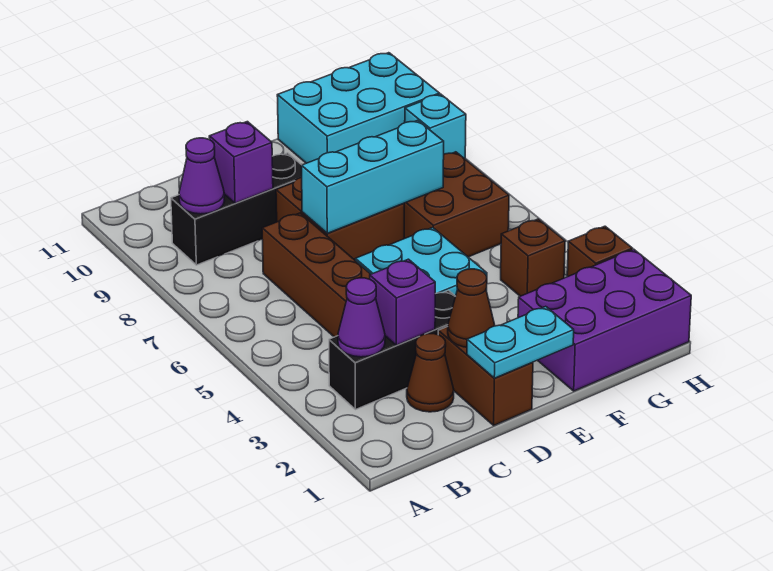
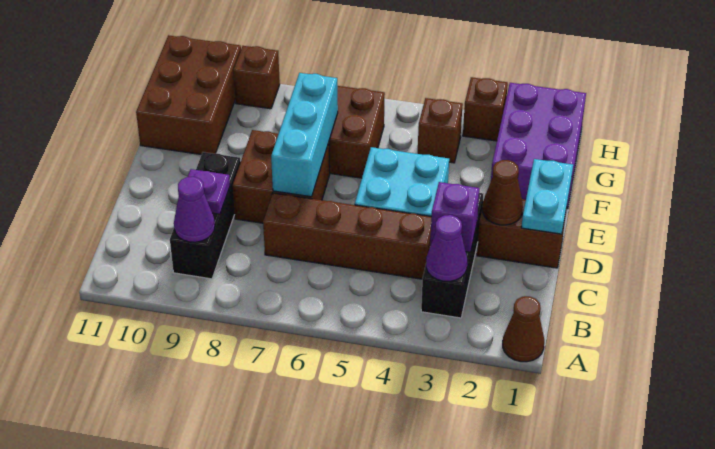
brown cone C2 level 1 -> brown cone A1 level 1
purple brick C9 level 2 -> purple plate C9 level 2
cyan brick F10:H11 level 1 -> brown brick F10:H11 level 1
cyan brick H9 level 1 -> brown brick H9 level 1

